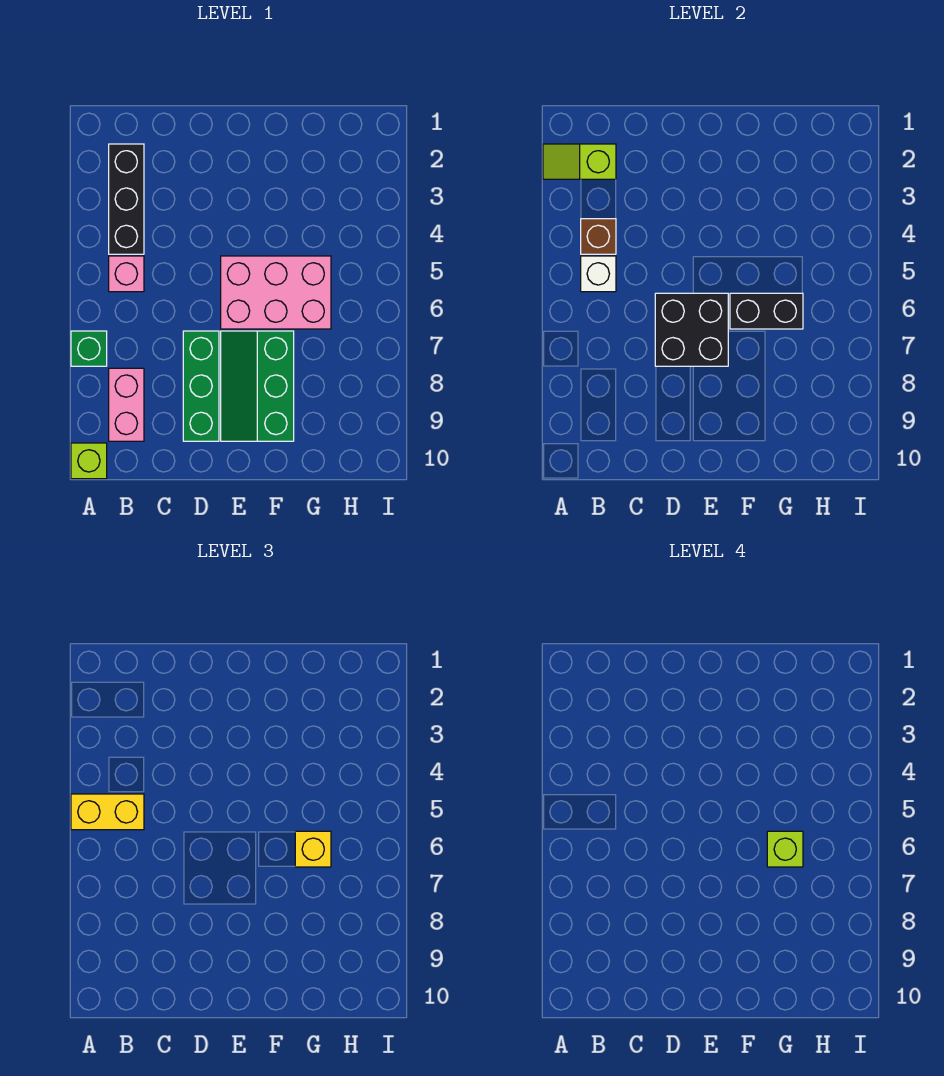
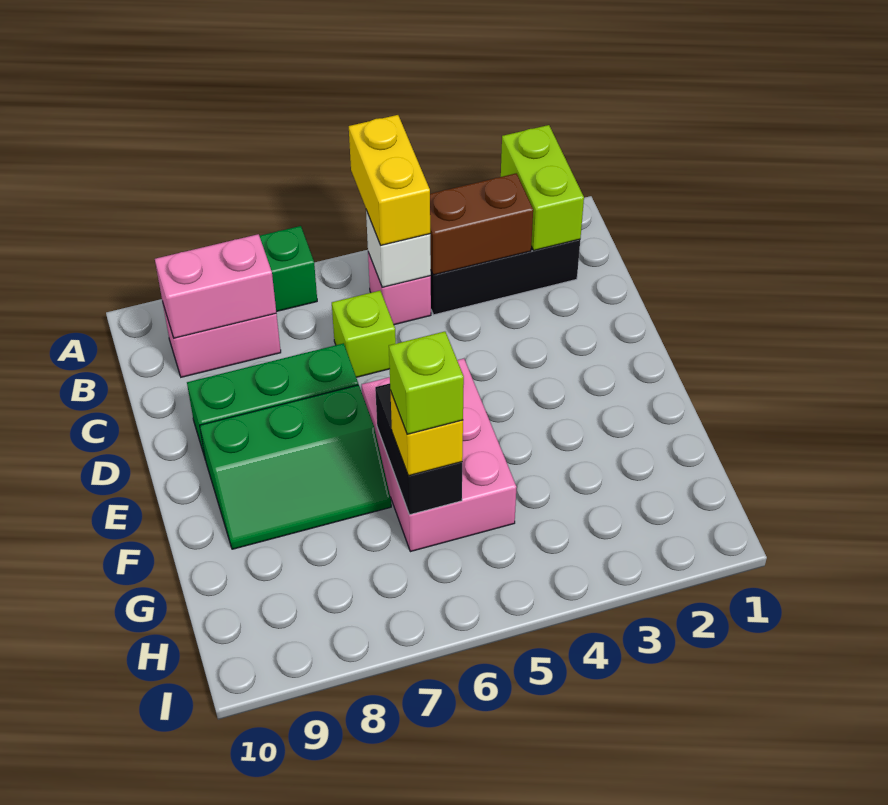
lime slope A2:B2 level 2 top B -> lime brick A2:B2 level 2
lime brick A10 level 1 -> lime brick C6 level 1
brown brick B4 level 2 -> brown brick B3:B4 level 2
none -> pink brick B8:B9 level 2
black brick D6:E7 level 2 -> none
green slope E7:F9 level 1 top F -> green slope E7:F9 level 1 top E

